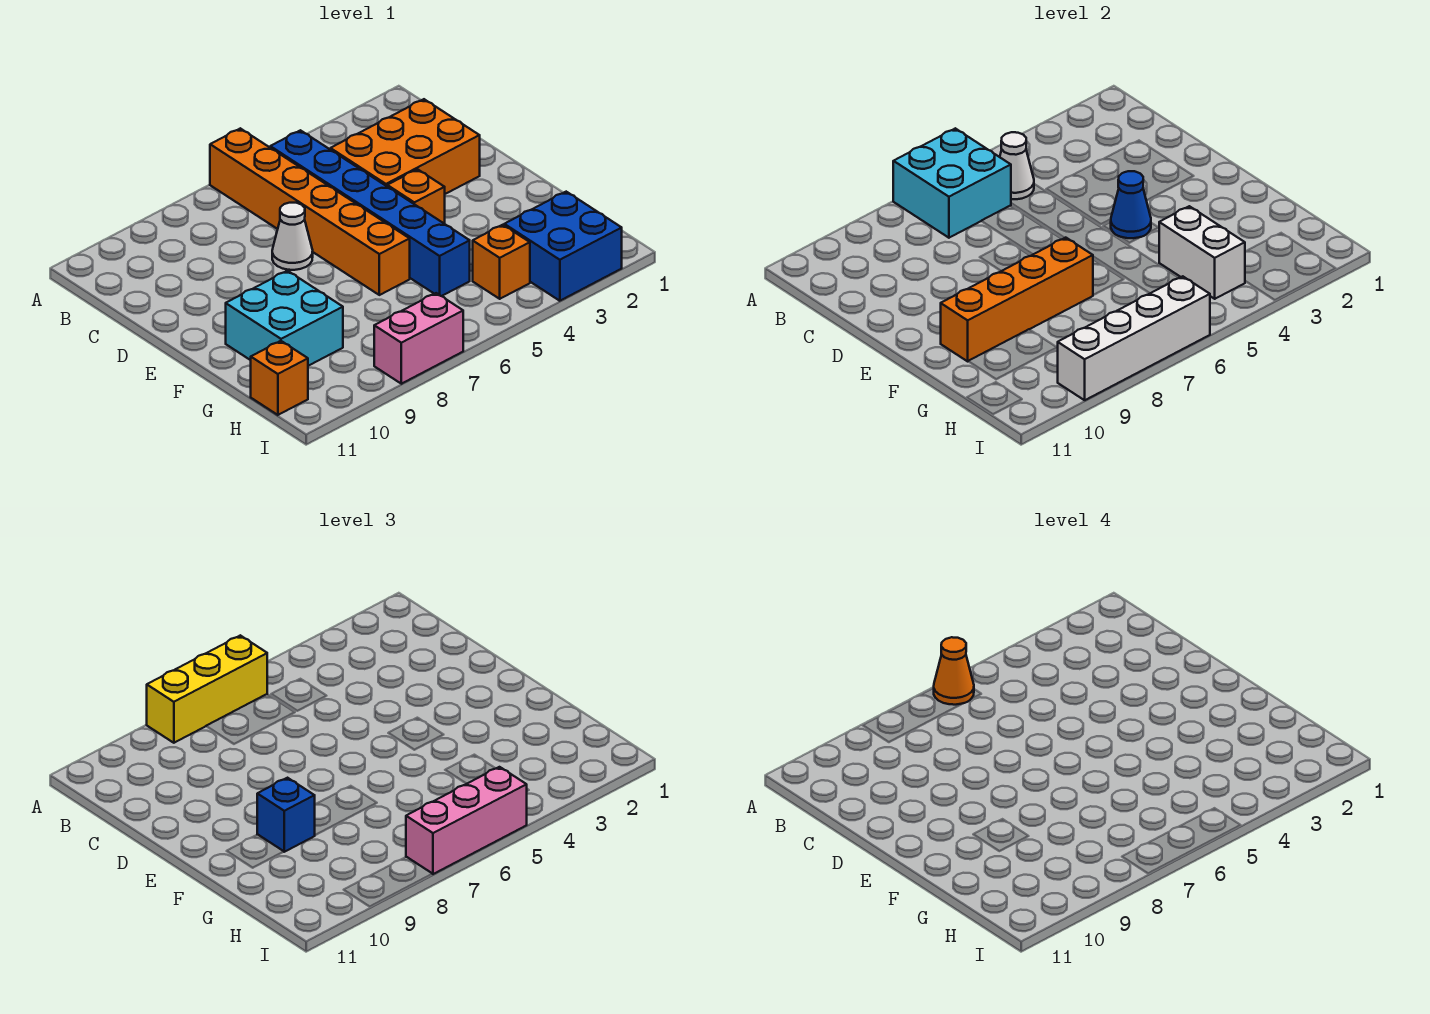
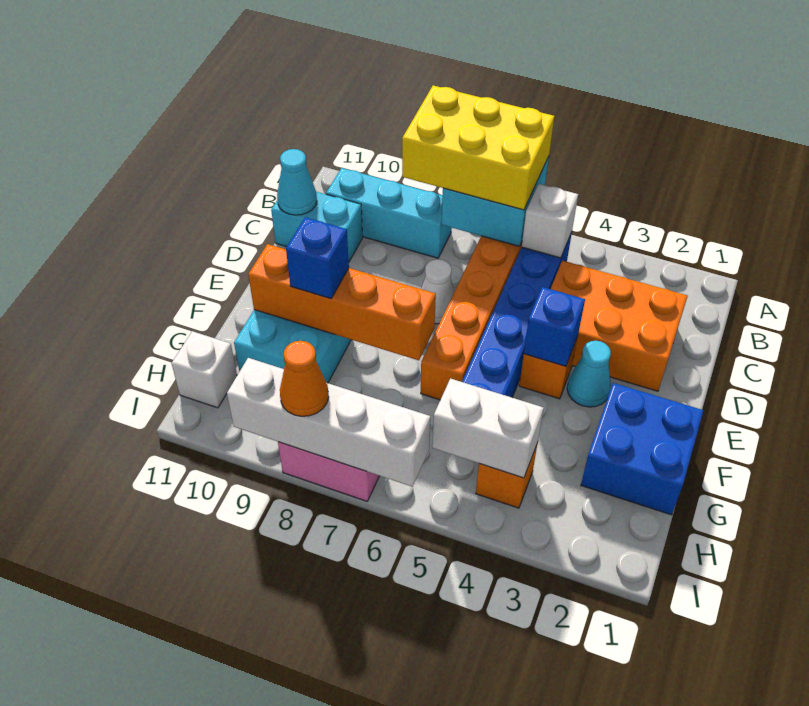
yellow brick A6:A8 level 3 -> yellow brick A6:B8 level 3
orange cone A6 level 4 -> orange cone I8 level 3
white cone B5 level 2 -> white brick B5 level 2
none -> cyan brick B8:B10 level 1
none -> cyan brick C10:C11 level 1
none -> cyan cone C11 level 2
none -> cyan cone E3 level 1
blue cone E4 level 2 -> blue brick E4 level 2
white brick G4:H4 level 2 -> white brick H4:H5 level 2
blue brick H2:I3 level 1 -> blue brick F1:G2 level 1
orange brick H11 level 1 -> white brick H11 level 1
pink brick I5:I7 level 3 -> none

